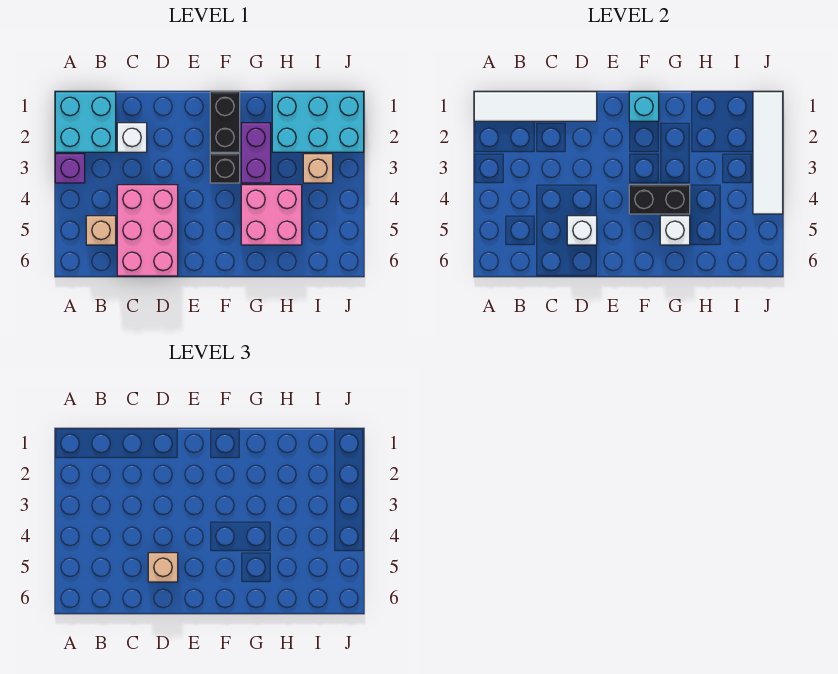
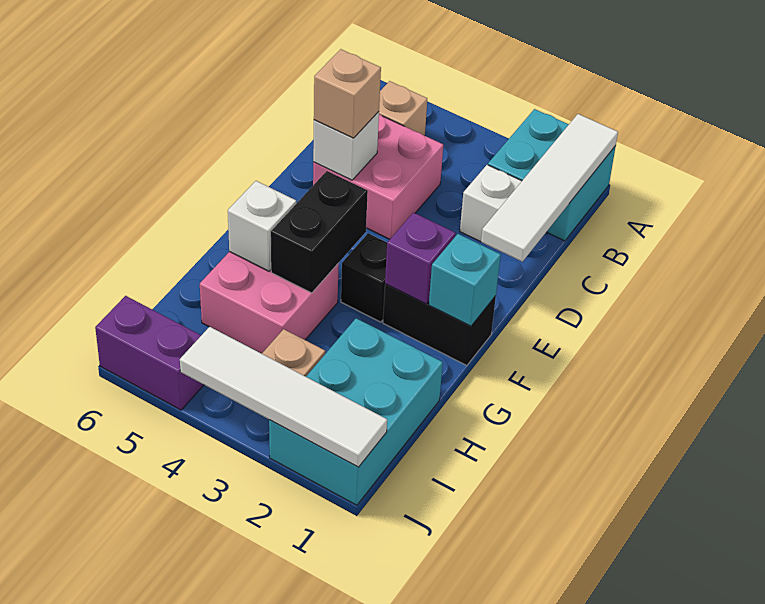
purple brick A3 level 1 -> purple brick F2 level 2
pink brick C4:D6 level 1 -> pink brick C4:D5 level 1
purple brick G2:G3 level 1 -> purple brick J5:J6 level 1

